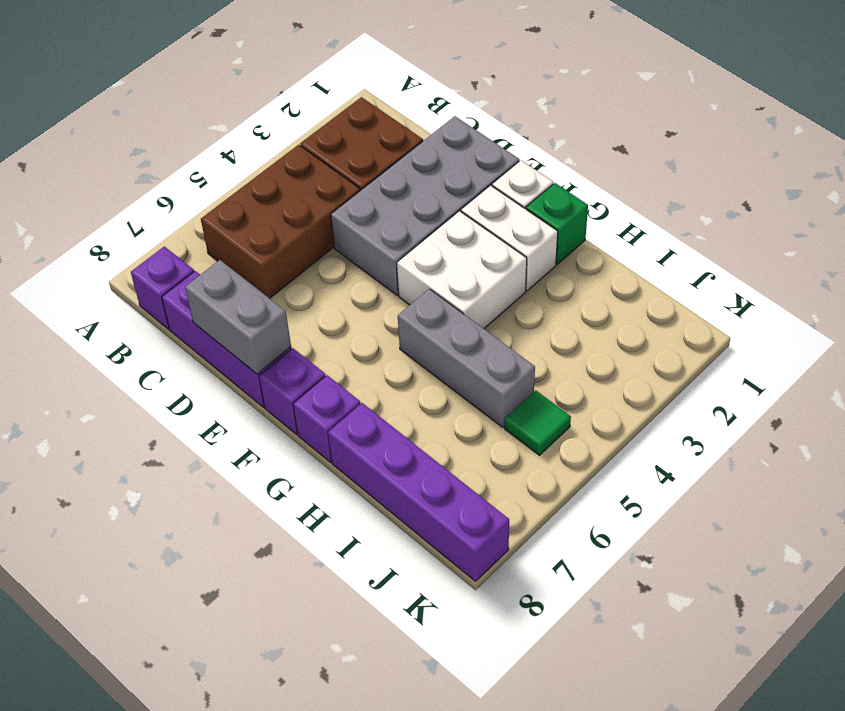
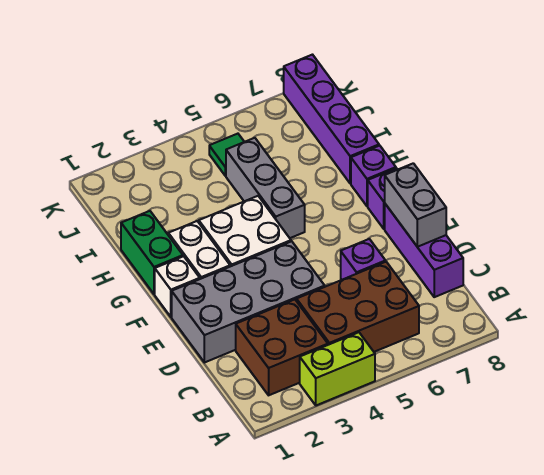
none -> lime brick A3:A4 level 1
purple brick B8 level 1 -> purple brick D6 level 1
green brick G1 level 1 -> green brick G1:H1 level 1

